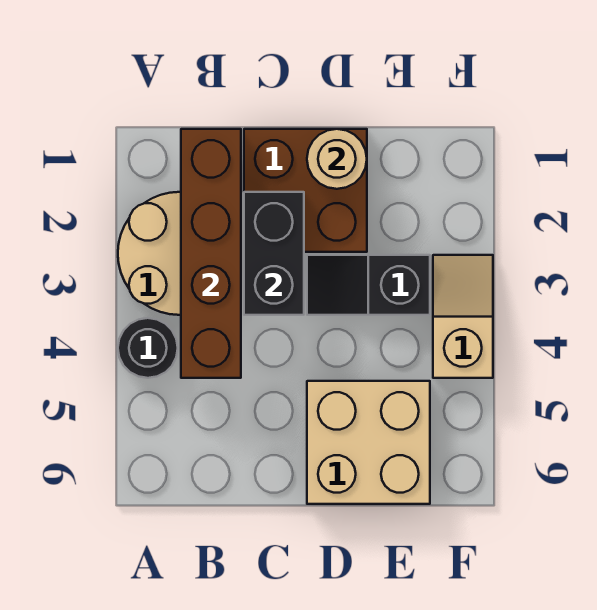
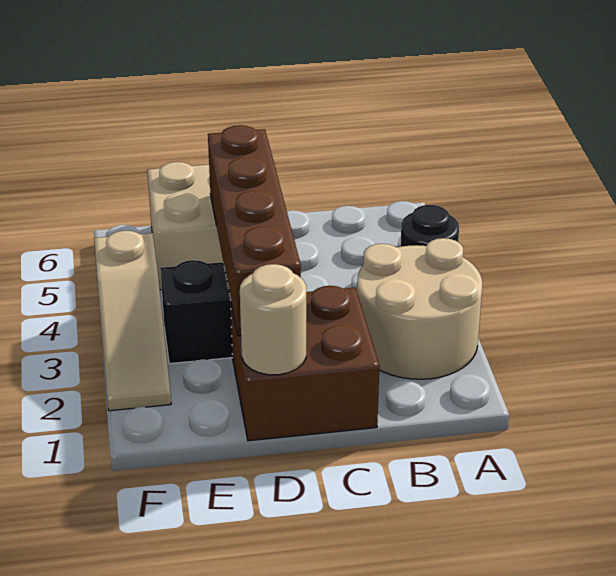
brown brick B1:B4 level 2 -> brown brick D2:D5 level 2
black brick C2:C3 level 2 -> none
tan slope F3:F4 level 1 top 4 -> tan slope F2:F4 level 1 top 4

